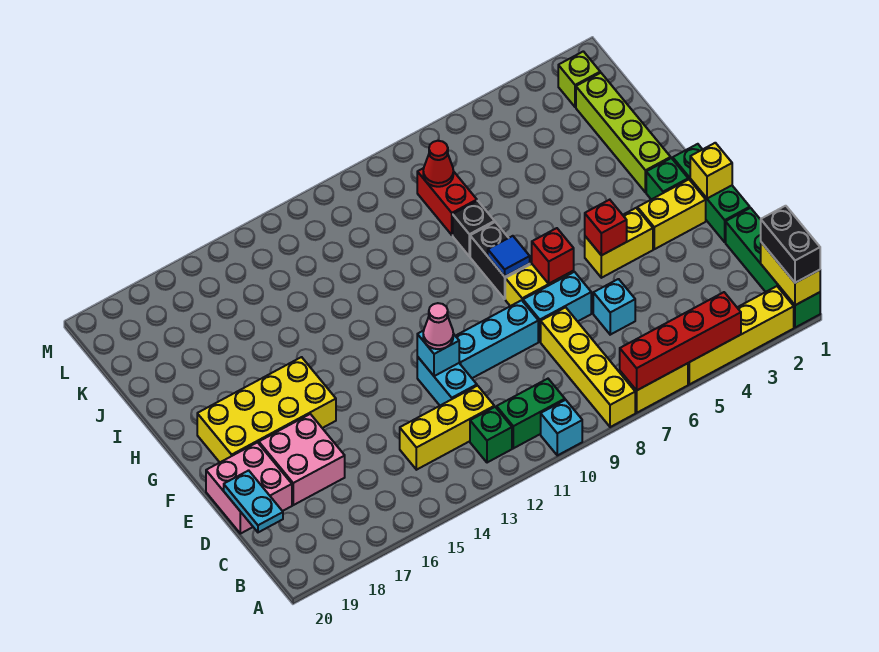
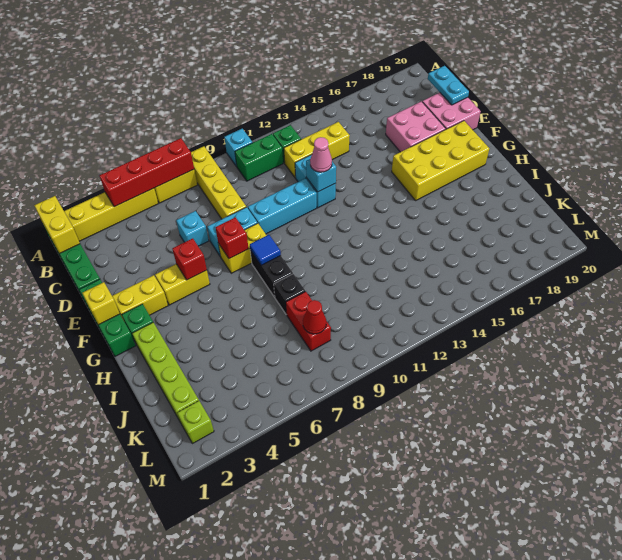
black brick A1:B1 level 3 -> none

